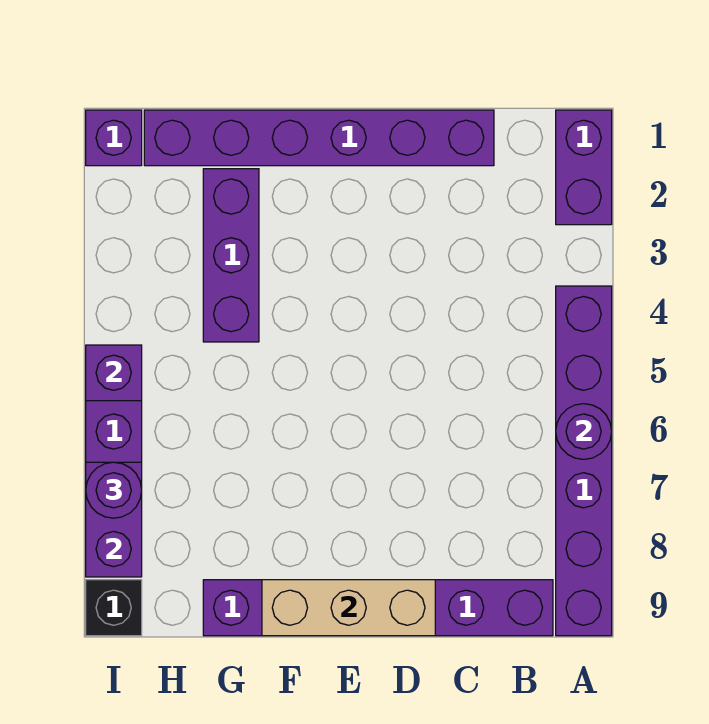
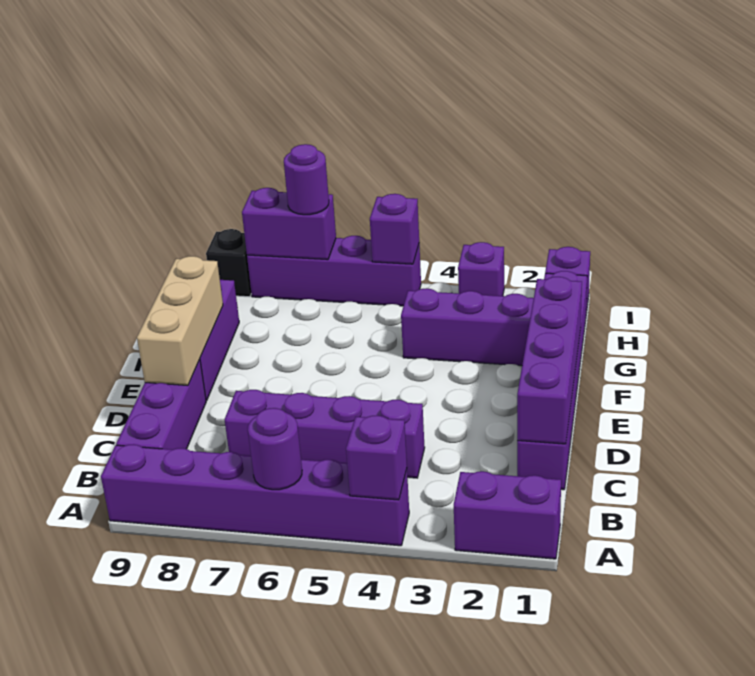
none -> purple brick A4 level 2
none -> purple brick C1:F1 level 2
none -> purple brick C4:C7 level 1
none -> purple brick I3 level 1

